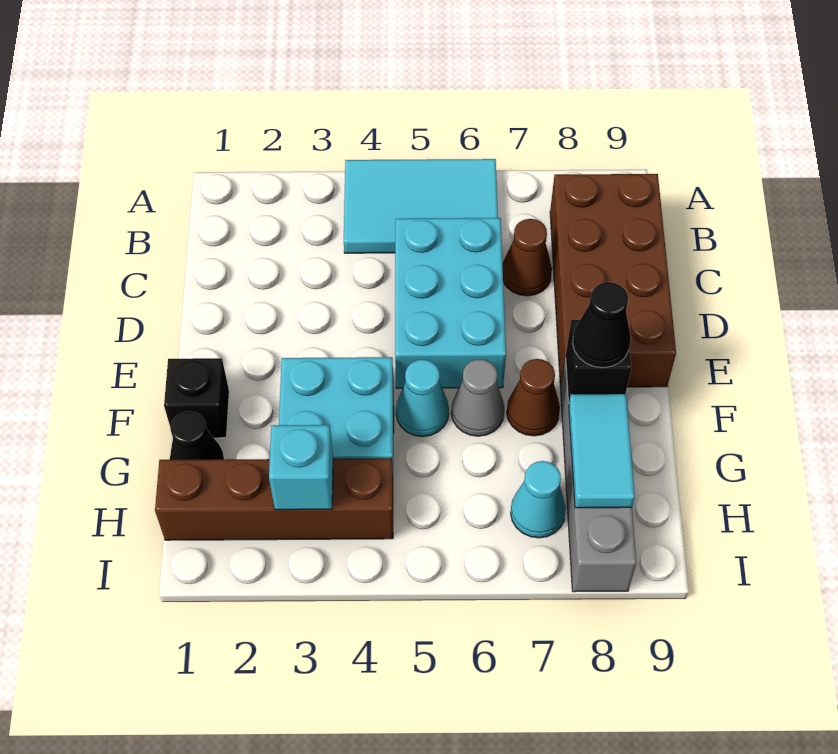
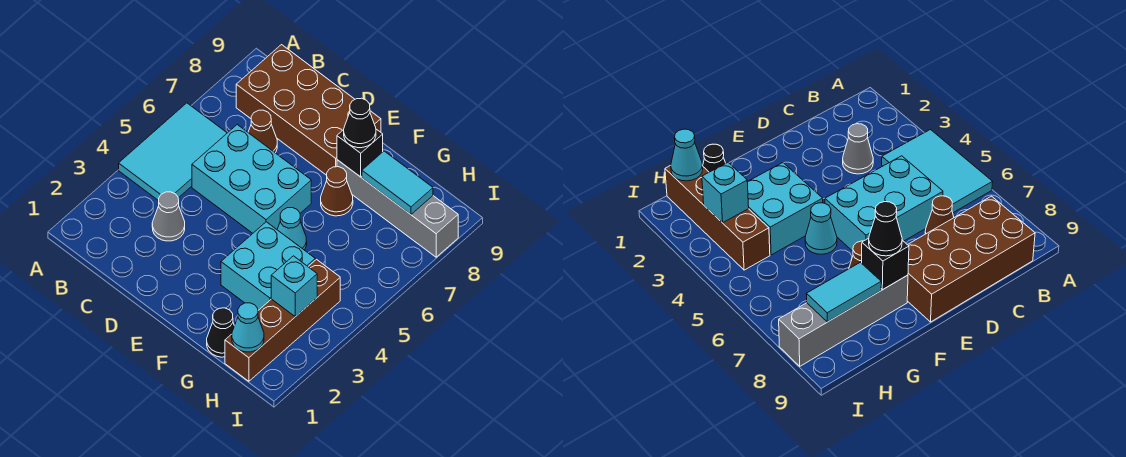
black brick F1 level 1 -> none
grey cone F6 level 1 -> grey cone C3 level 1
cyan cone H7 level 1 -> cyan cone H1 level 2

